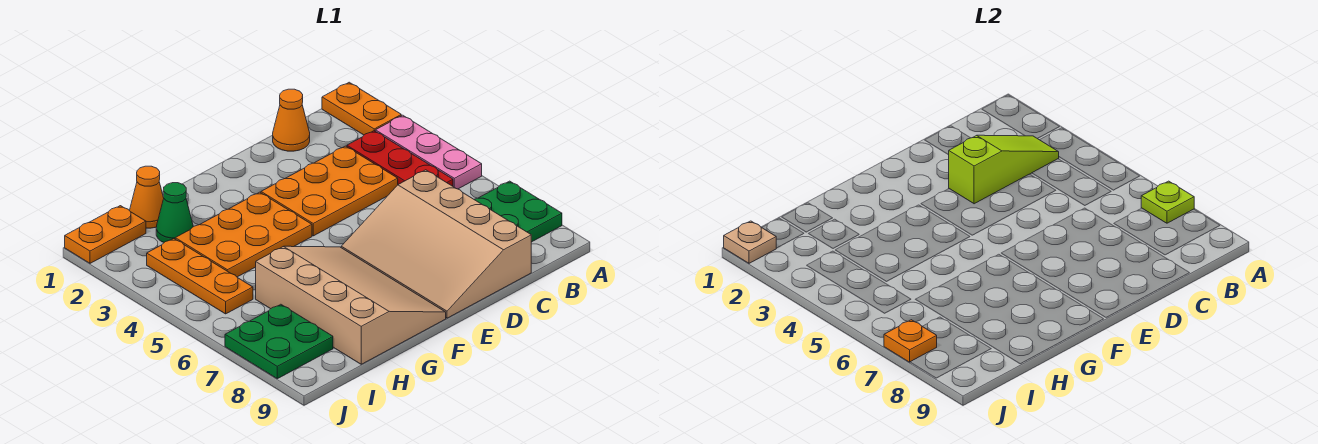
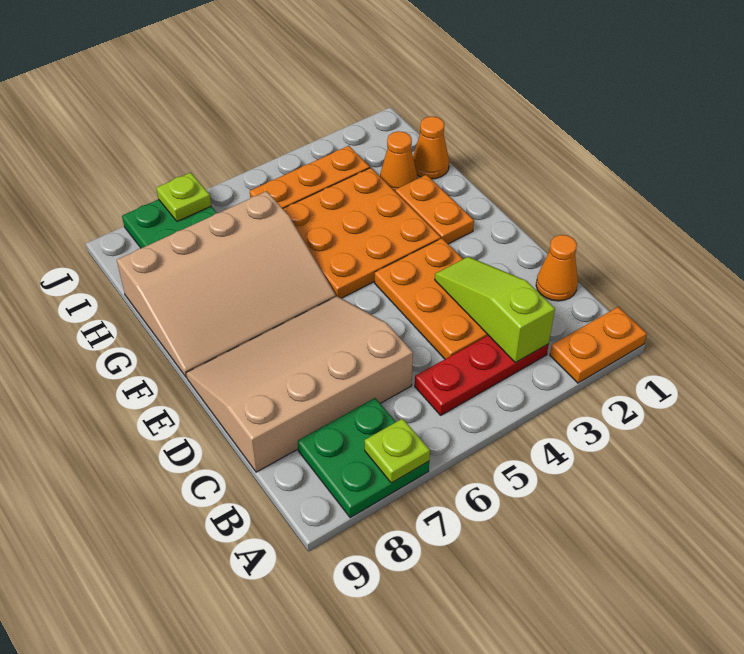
pink plate A3:A5 level 1 -> none
lime slope B3:D3 level 2 top D -> lime slope B3:D3 level 2 top B
orange plate F3:H4 level 1 -> orange plate F3:H5 level 1
green cone H2 level 1 -> orange cone H2 level 1
orange plate I1:J1 level 1 -> orange plate F2:G2 level 1
tan plate J1 level 2 -> none
orange plate J7 level 2 -> lime plate J7 level 2

